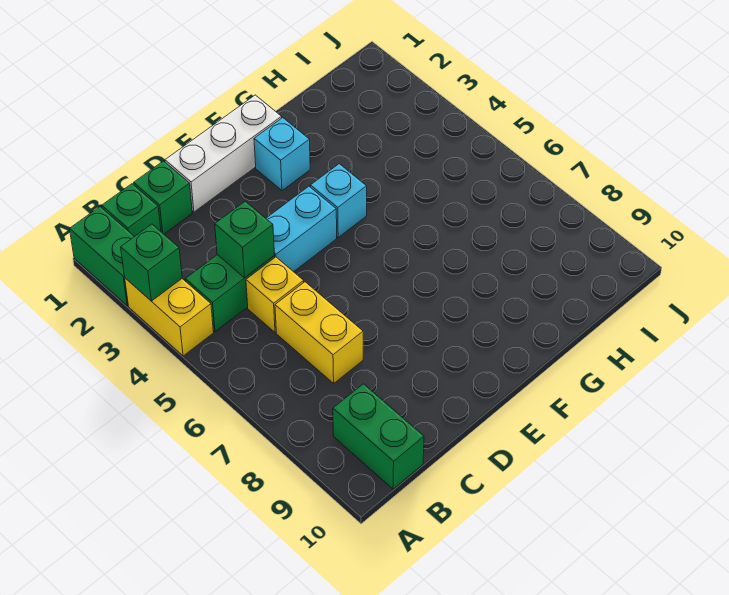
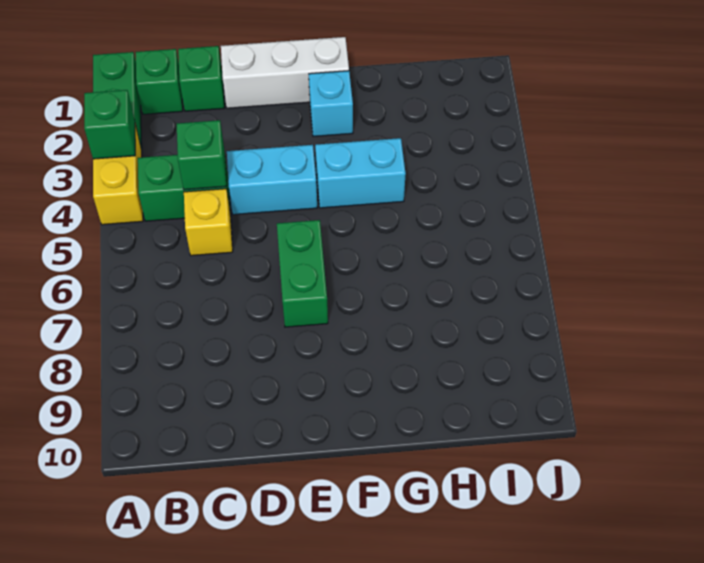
green brick B9:B10 level 1 -> green brick E6:E7 level 1
yellow brick C6:C7 level 1 -> none
cyan brick F4 level 1 -> cyan brick F4:G4 level 1

